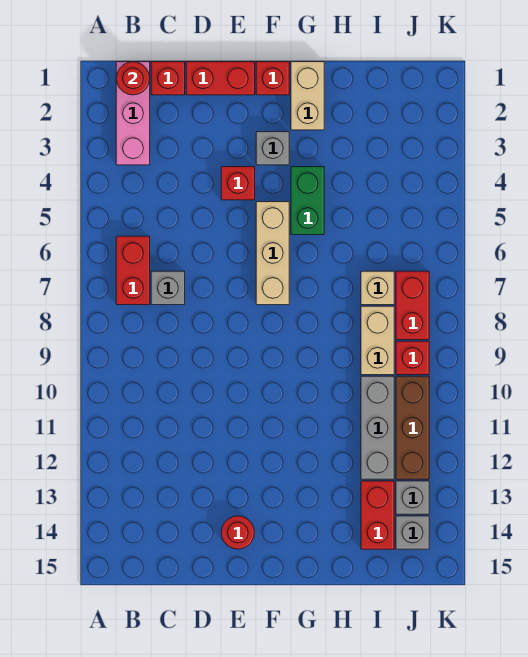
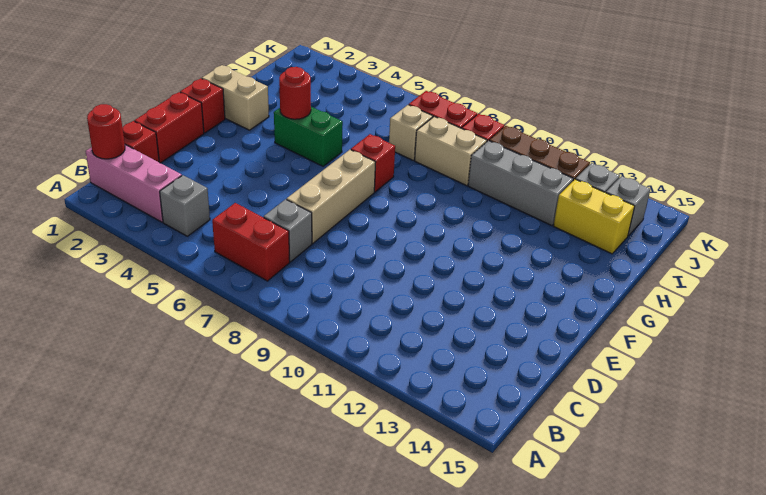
red brick E4 level 1 -> red brick G7 level 1
red round brick E14 level 1 -> red round brick G4 level 2
grey brick F3 level 1 -> grey brick B4 level 1
tan brick F5:F7 level 1 -> tan brick D7:F7 level 1
red brick I13:I14 level 1 -> yellow brick I13:I14 level 1

